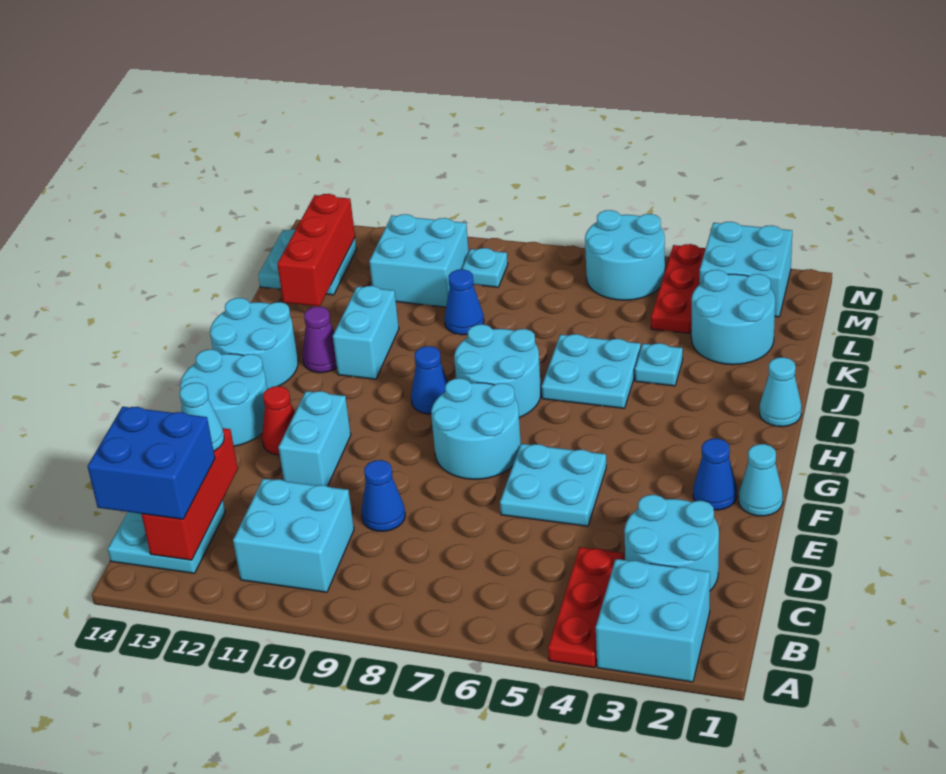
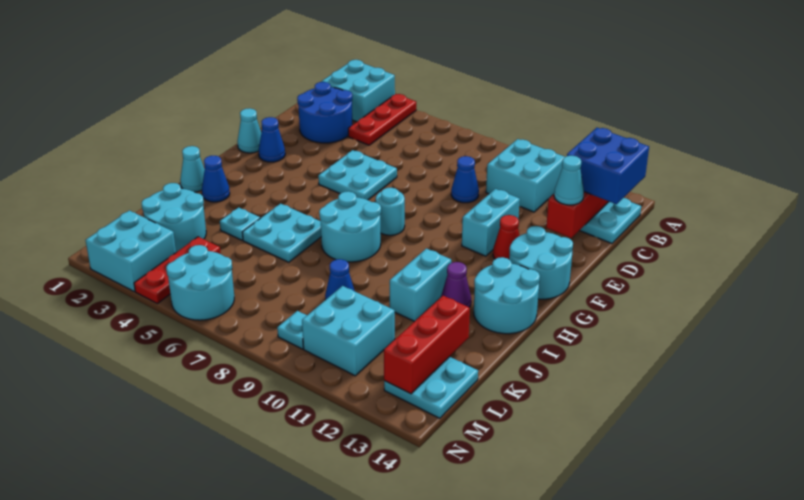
cyan round brick C2:D3 level 1 -> blue round brick C2:D3 level 1
cyan round brick F7:G8 level 1 -> cyan round brick G8 level 1
blue cone H9 level 1 -> blue cone I2 level 1

